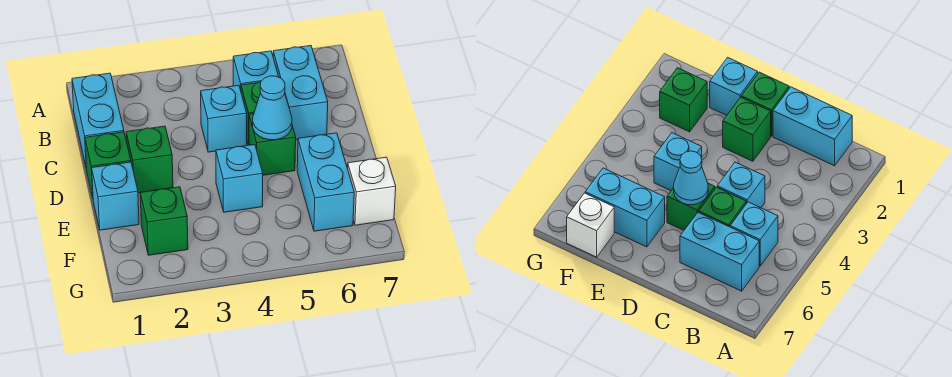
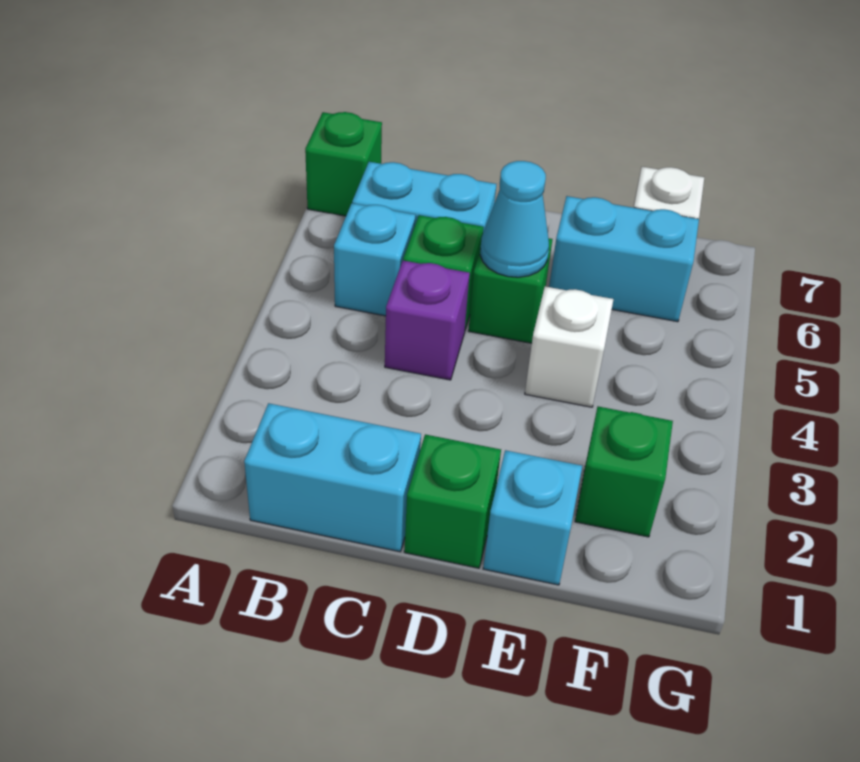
cyan brick C4 level 1 -> purple brick C4 level 1
green brick D2 level 1 -> green brick A7 level 1
cyan brick E4 level 1 -> white brick E4 level 1

